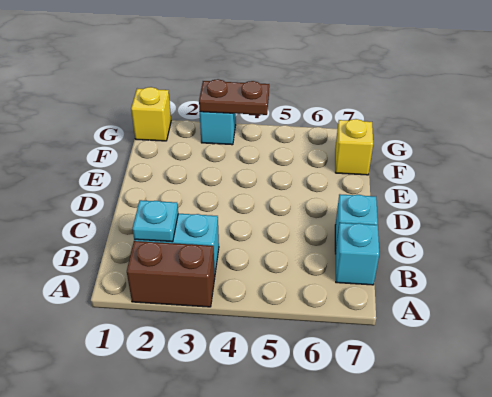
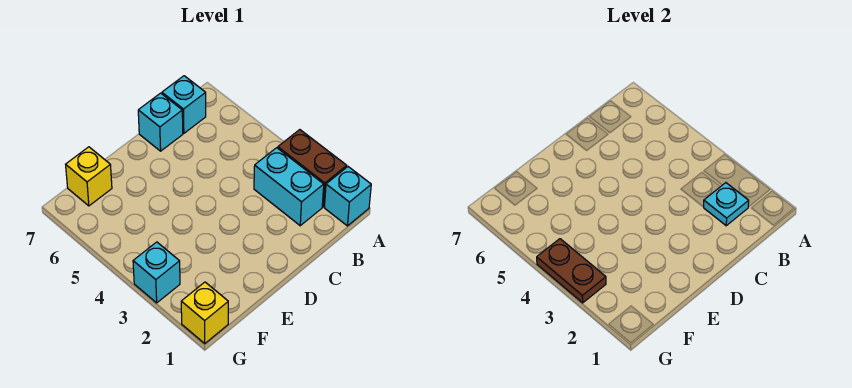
none -> cyan brick A1 level 1

